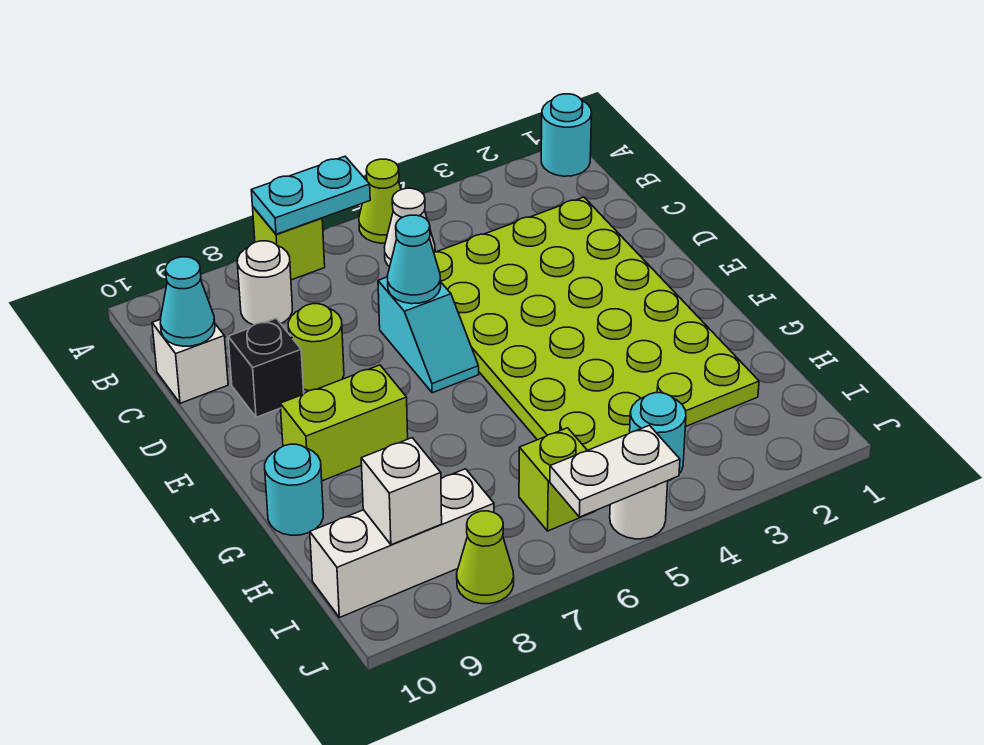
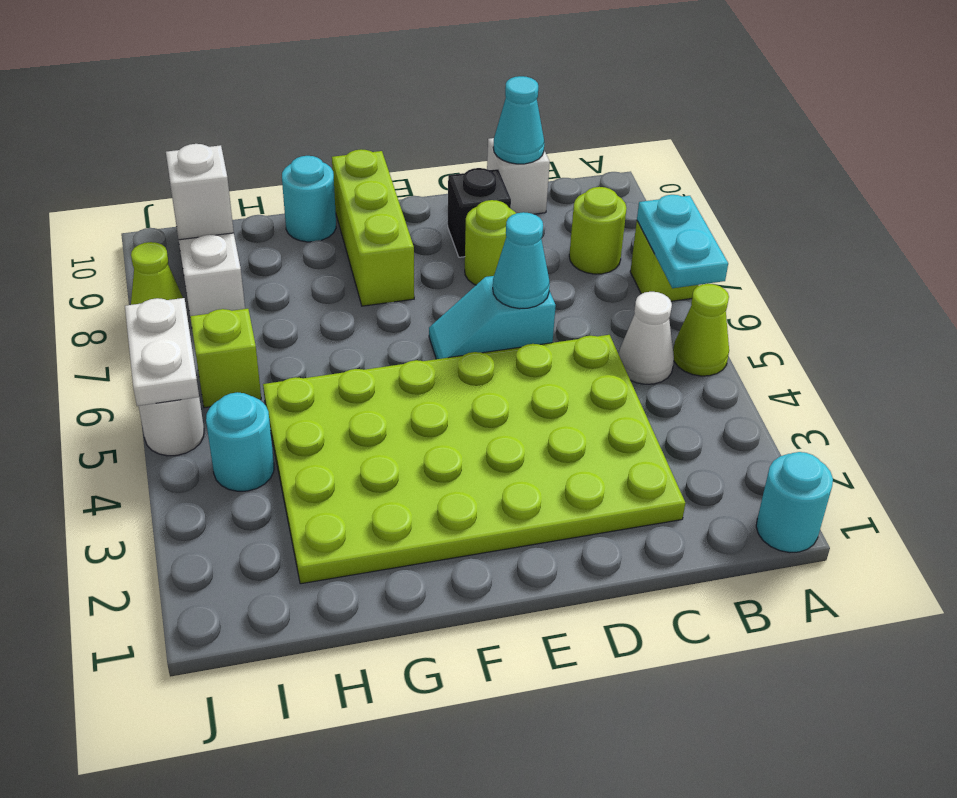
white round brick B8 level 1 -> lime round brick B8 level 1
lime brick F8:F9 level 1 -> lime brick F8:F10 level 1

